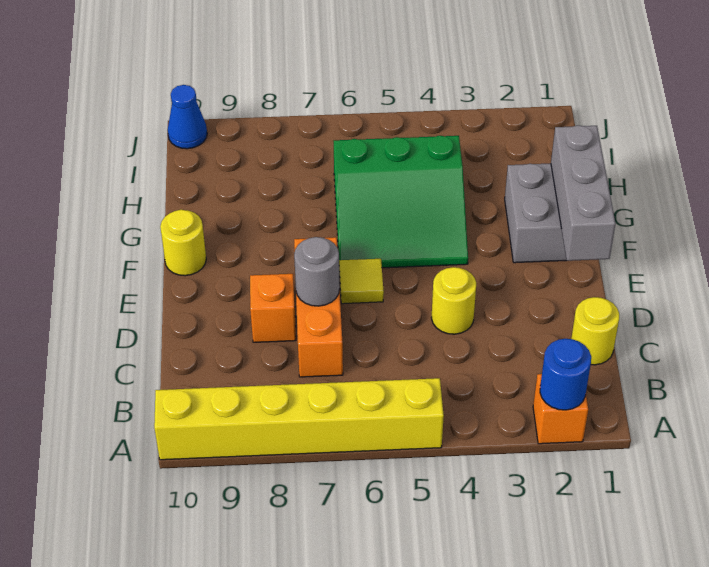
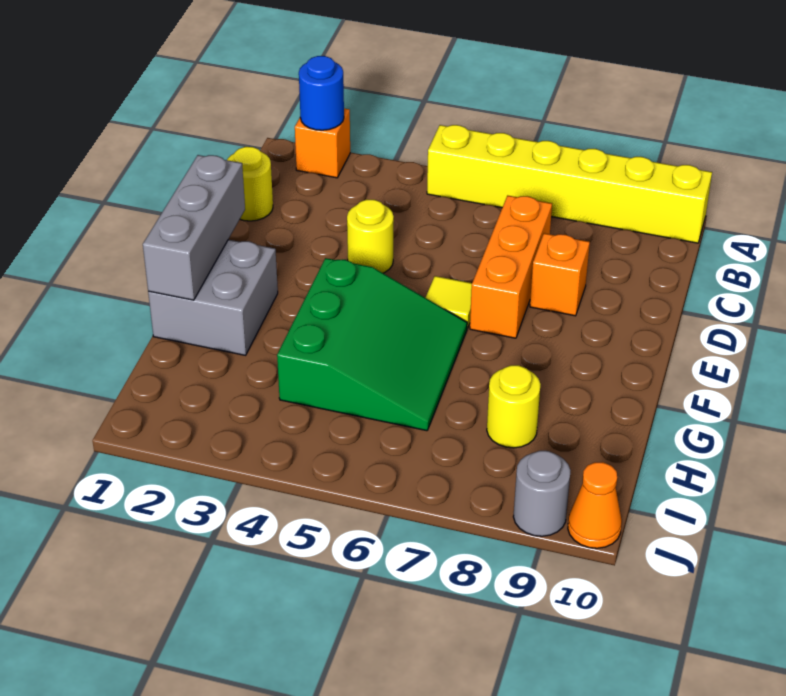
grey round brick D7 level 2 -> grey round brick J9 level 1
green slope F4:H6 level 1 top H -> green slope F4:H6 level 1 top 4
yellow round brick F10 level 1 -> yellow round brick H8 level 1
blue cone J10 level 1 -> orange cone J10 level 1

